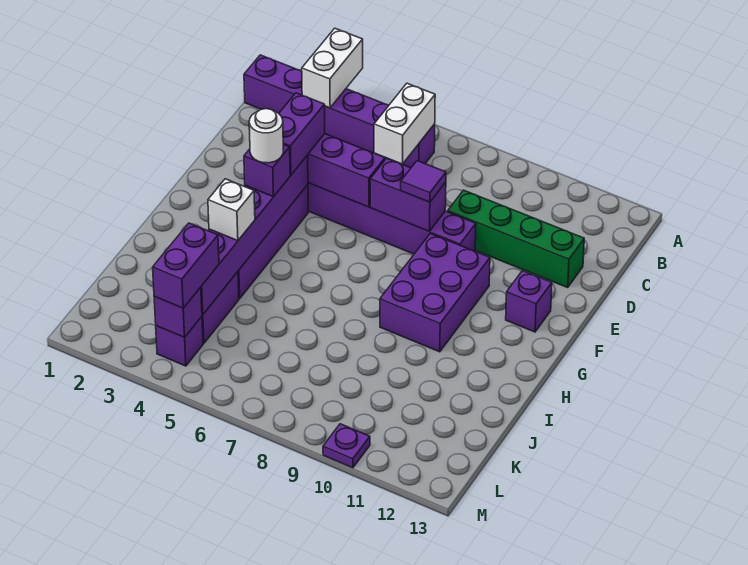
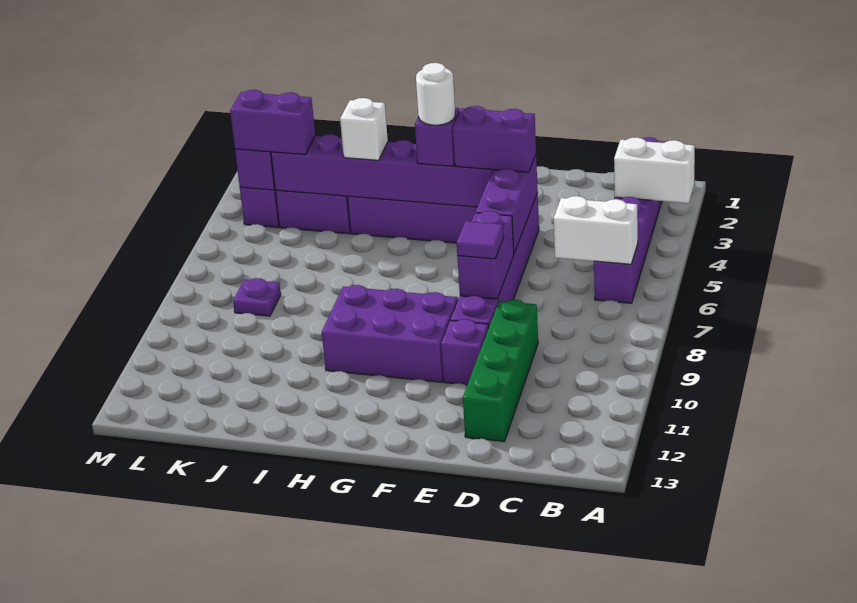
purple brick F12 level 1 -> purple brick E10 level 1
purple plate M10 level 1 -> purple plate K8 level 1

